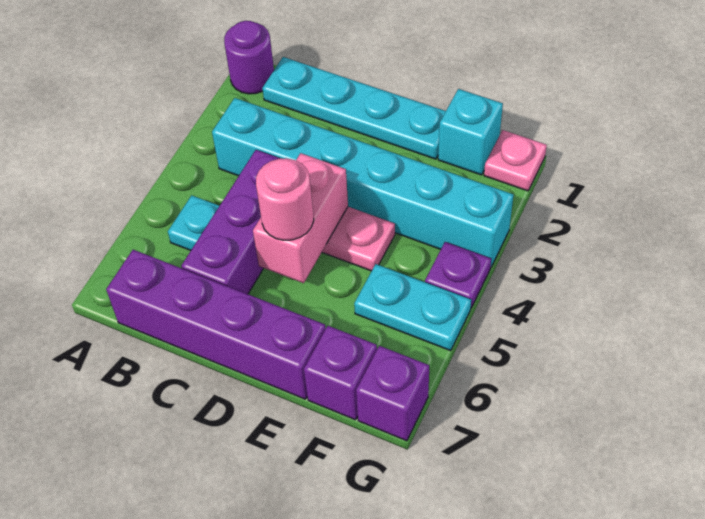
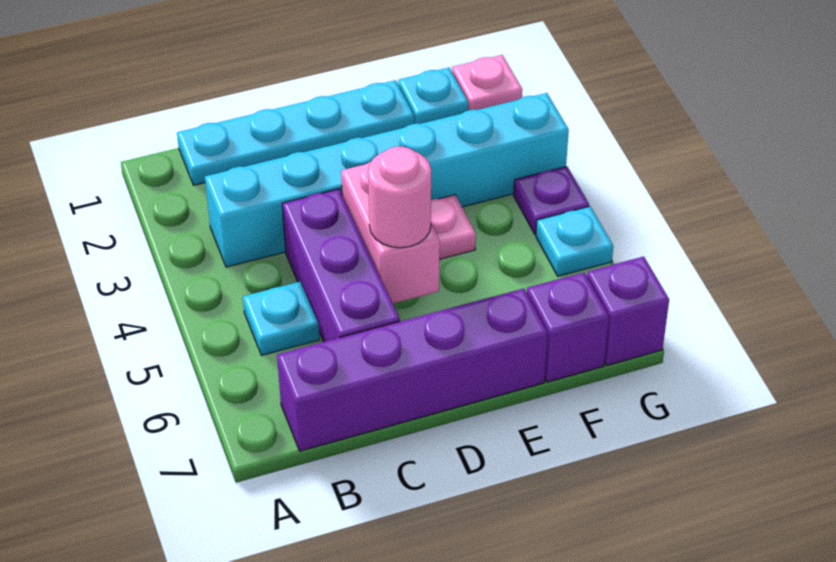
purple round brick A1 level 1 -> none
cyan brick F1 level 1 -> cyan plate F1 level 1
cyan plate F5:G5 level 1 -> cyan plate G5 level 1

